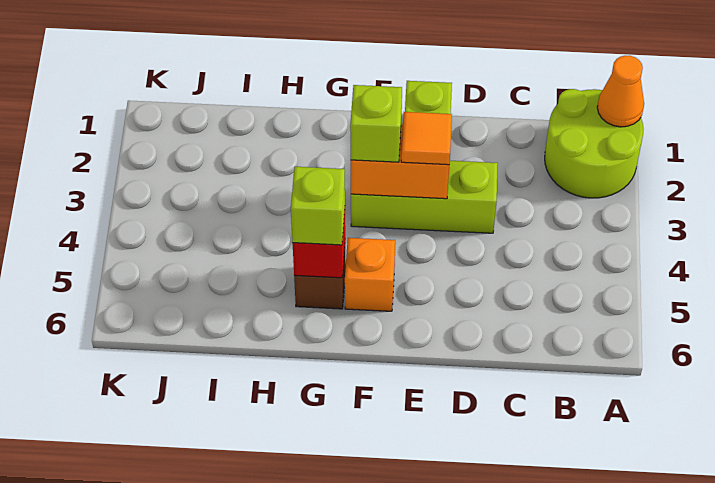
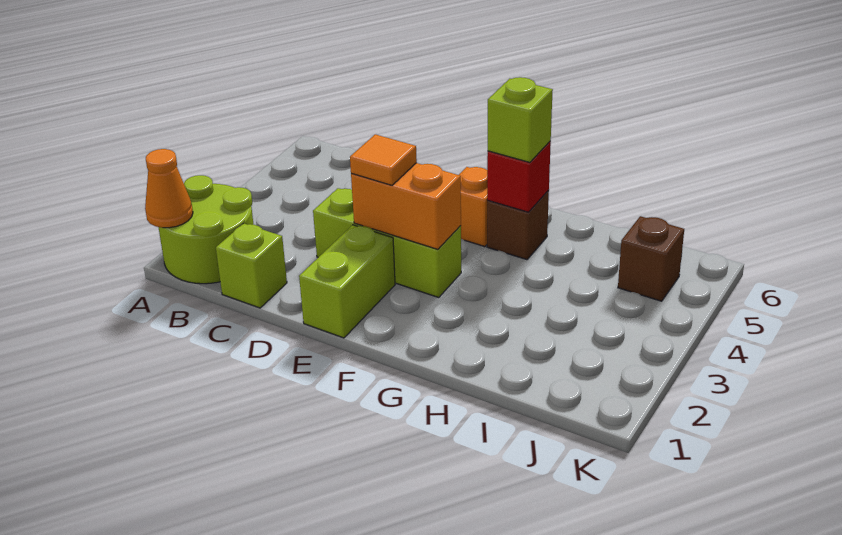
lime brick F3 level 3 -> lime brick C1 level 1
none -> brown brick J5 level 1

